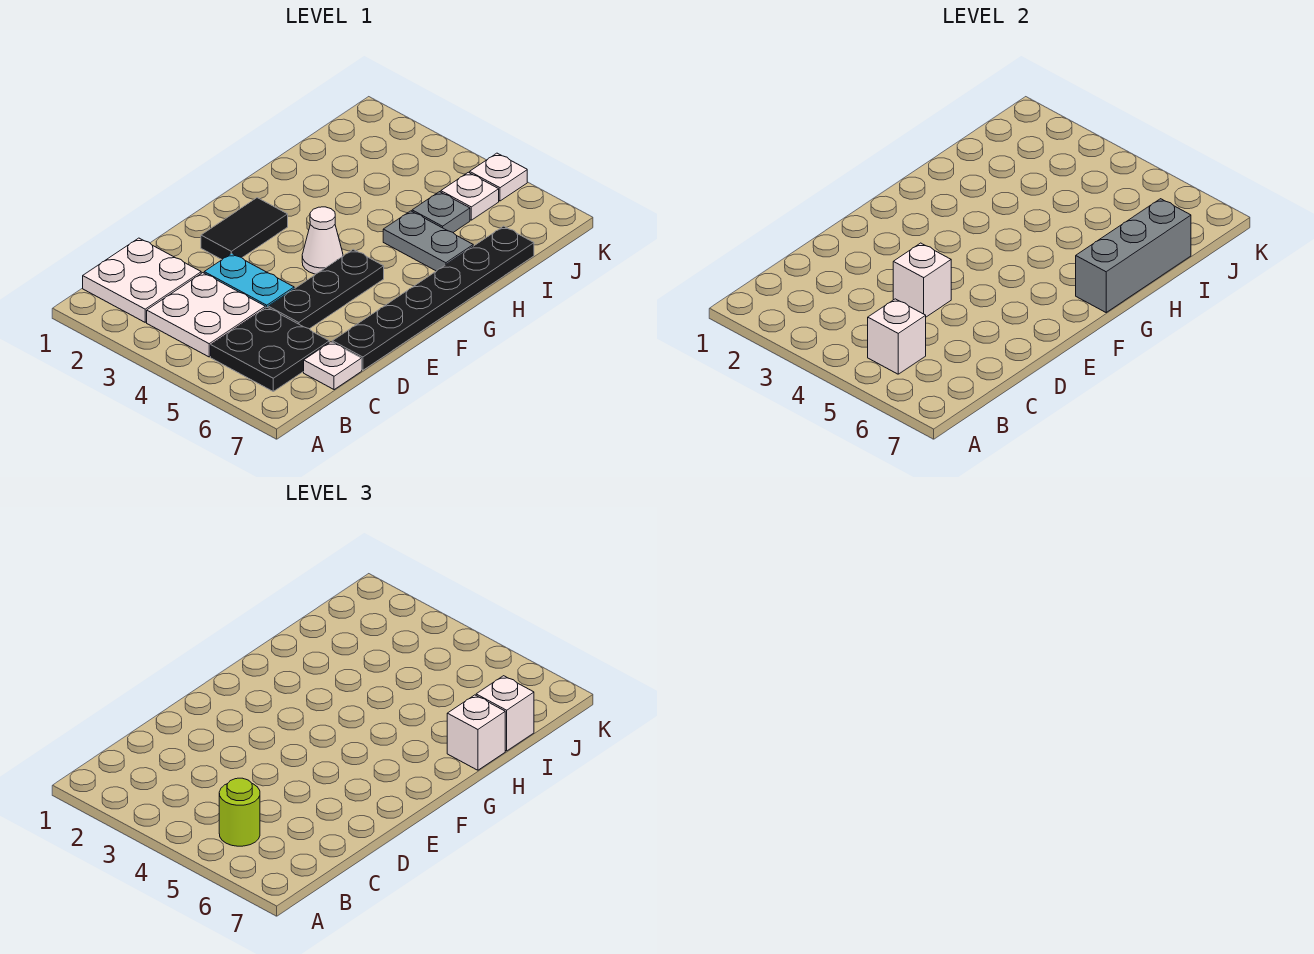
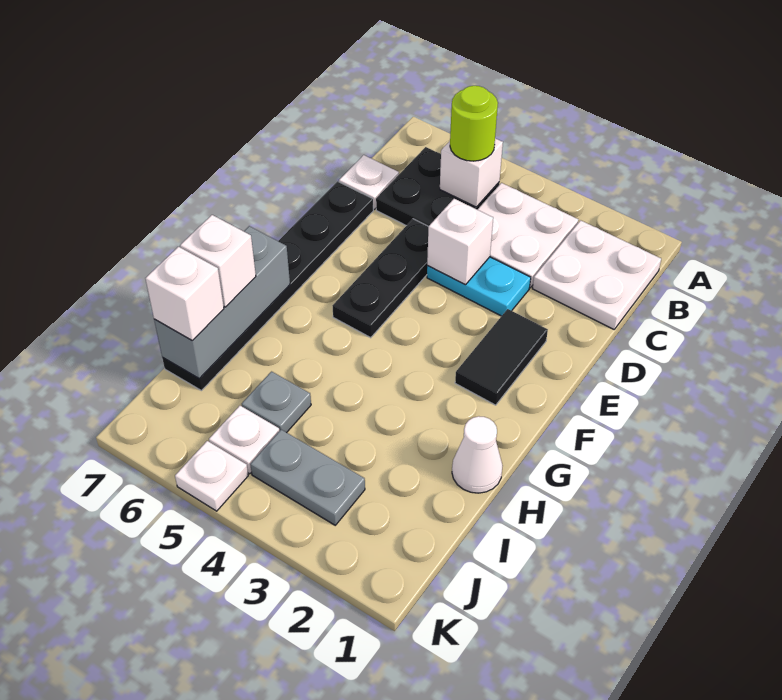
white cone F4 level 1 -> white cone H1 level 1
grey plate H5:H6 level 1 -> grey plate J3:J4 level 1

